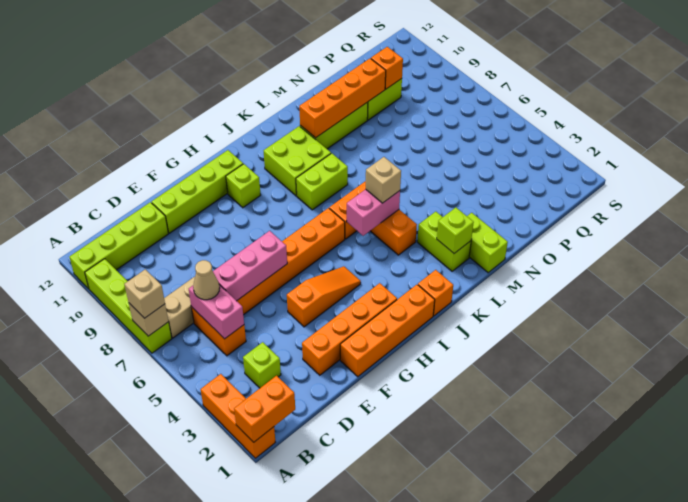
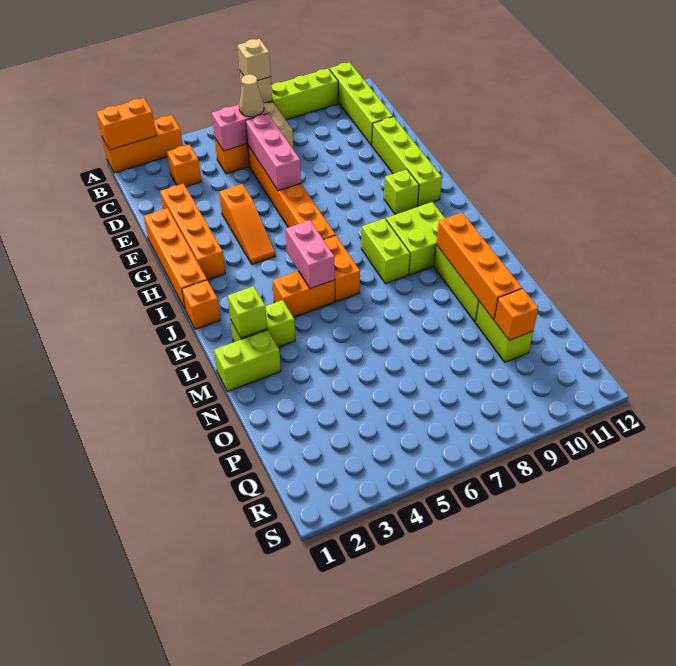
orange brick A1:B1 level 2 -> orange brick A1:A2 level 2
lime brick C3 level 1 -> orange brick C3 level 1
tan brick K5 level 3 -> none

